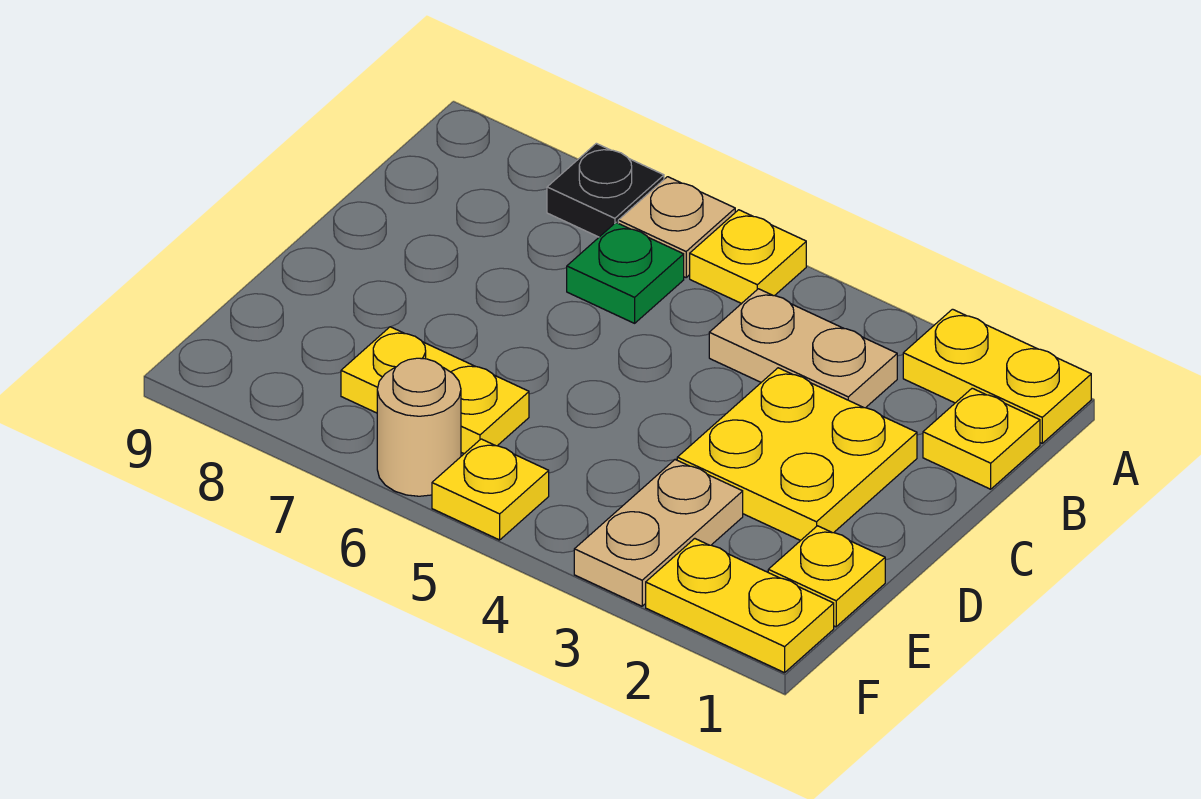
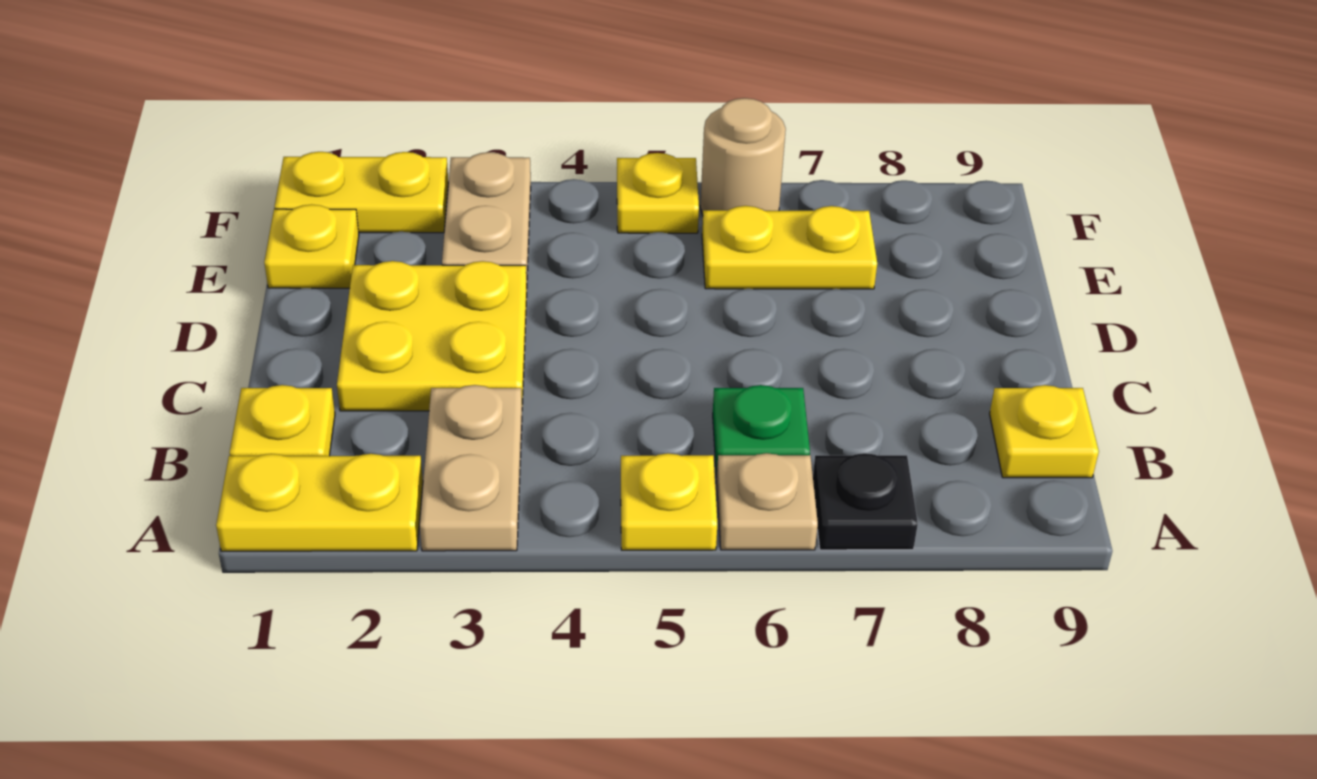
tan plate B3:B4 level 1 -> tan plate A3:B3 level 1
none -> yellow plate B9 level 1

